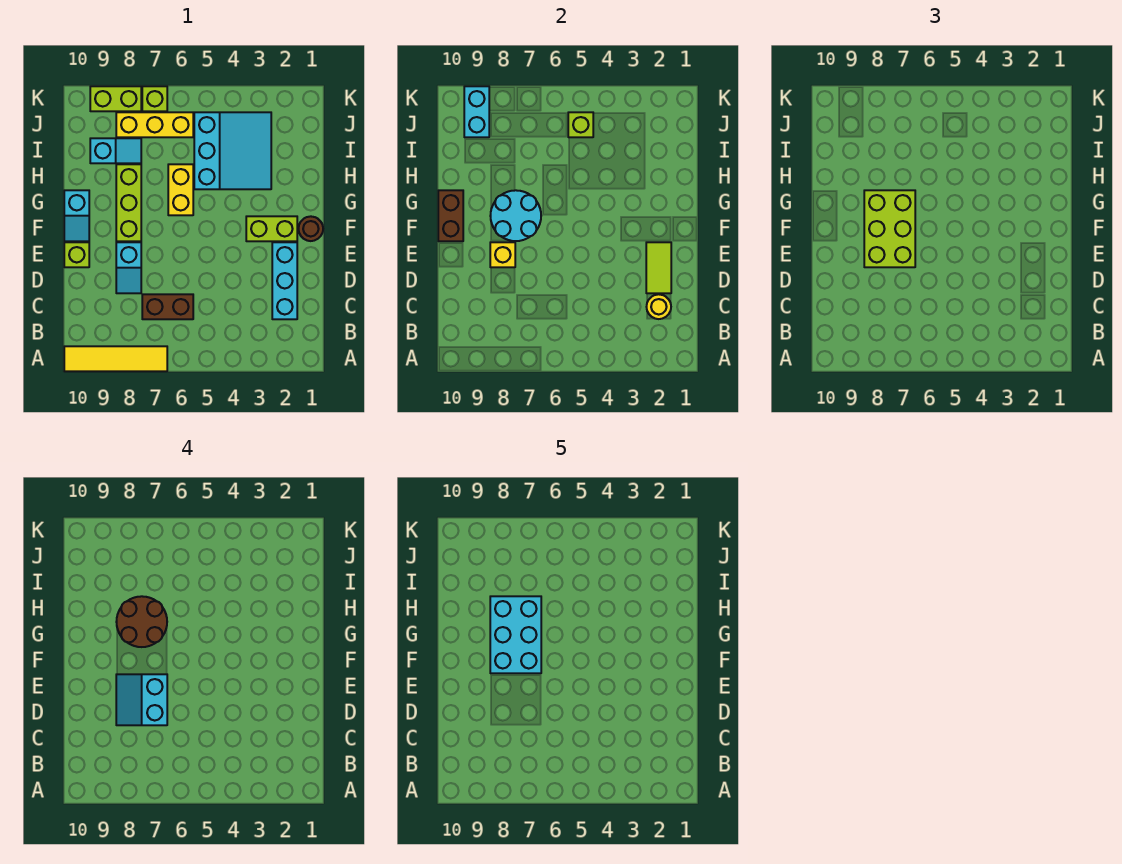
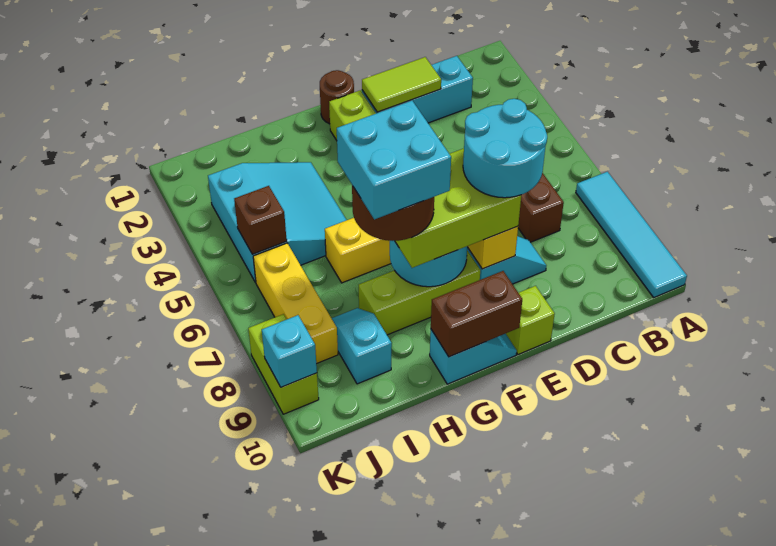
yellow tile A7:A10 level 1 -> cyan tile A7:A10 level 1
yellow round brick C2 level 2 -> none
cyan slope D7:E8 level 4 top 7 -> cyan round brick D7:E8 level 4
cyan brick F7:H8 level 5 -> cyan brick G7:H8 level 5
cyan slope H3:J5 level 1 top 5 -> cyan slope H3:J5 level 1 top J
lime brick J5 level 2 -> brown brick J5 level 2
cyan brick J9:K9 level 2 -> cyan brick K9 level 2
lime brick K7 level 1 -> none

